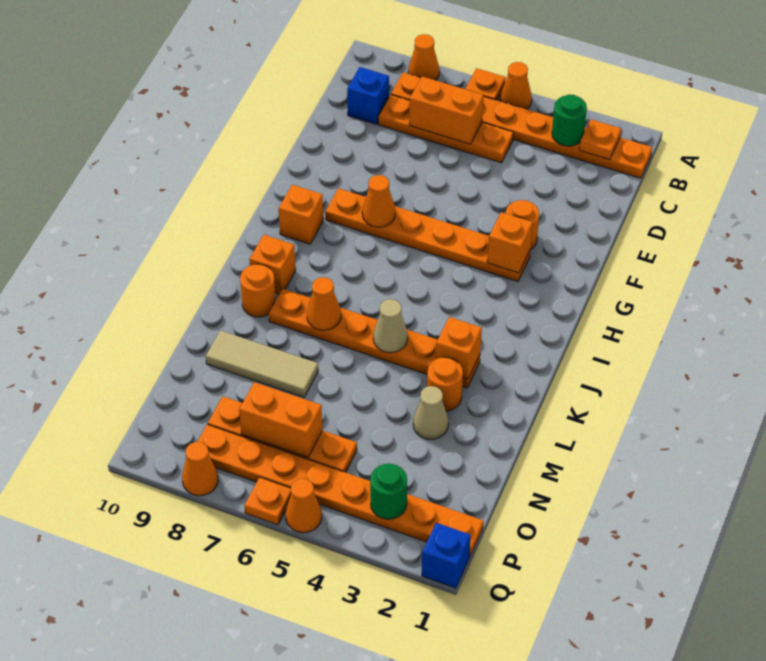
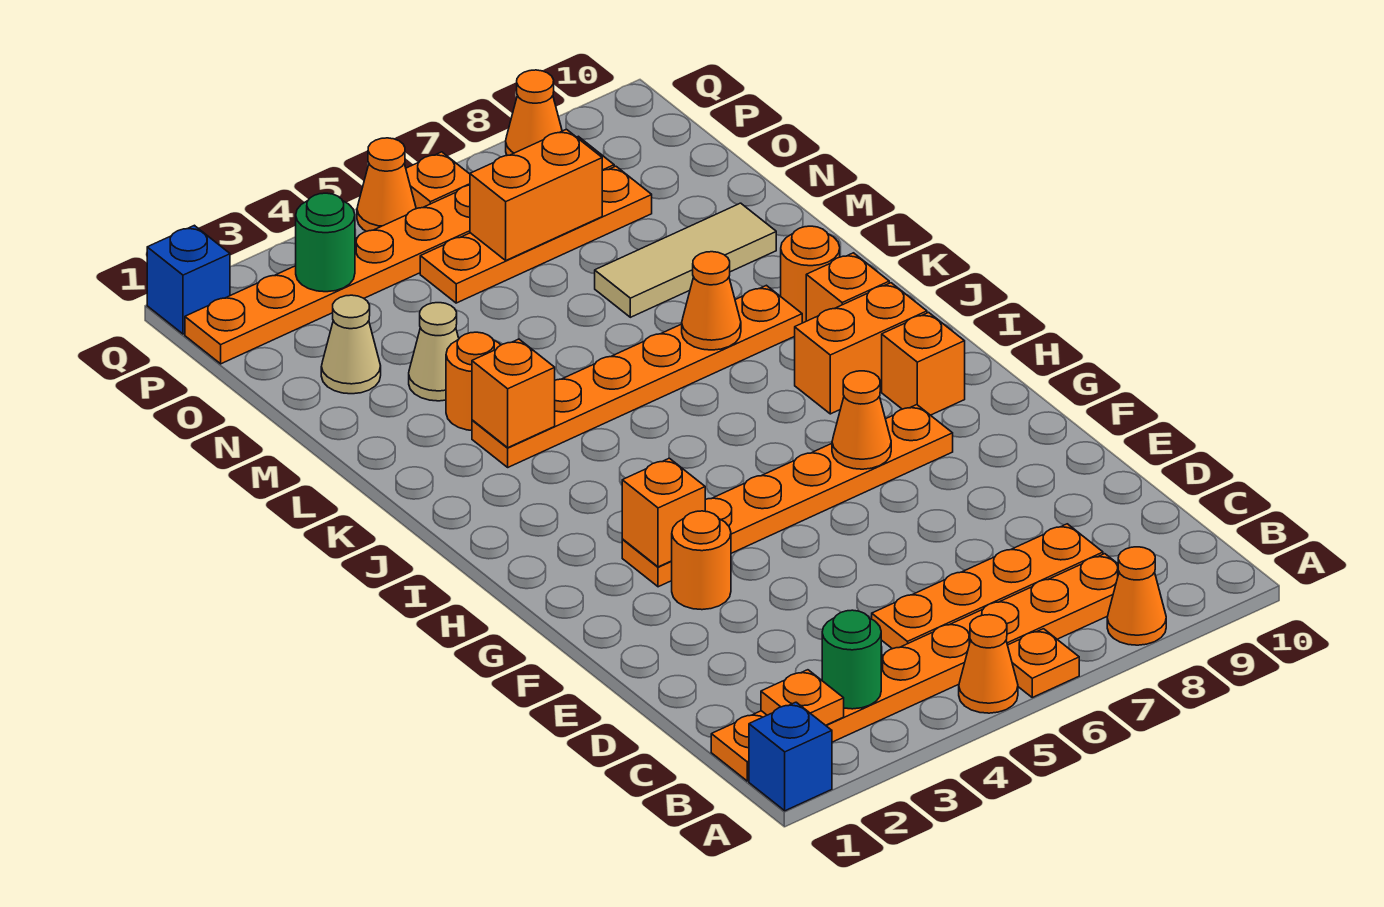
orange brick C6:C7 level 2 -> orange brick I8:I9 level 1
blue brick C9 level 1 -> blue brick A1 level 1
tan cone K5 level 2 -> tan cone N2 level 1

